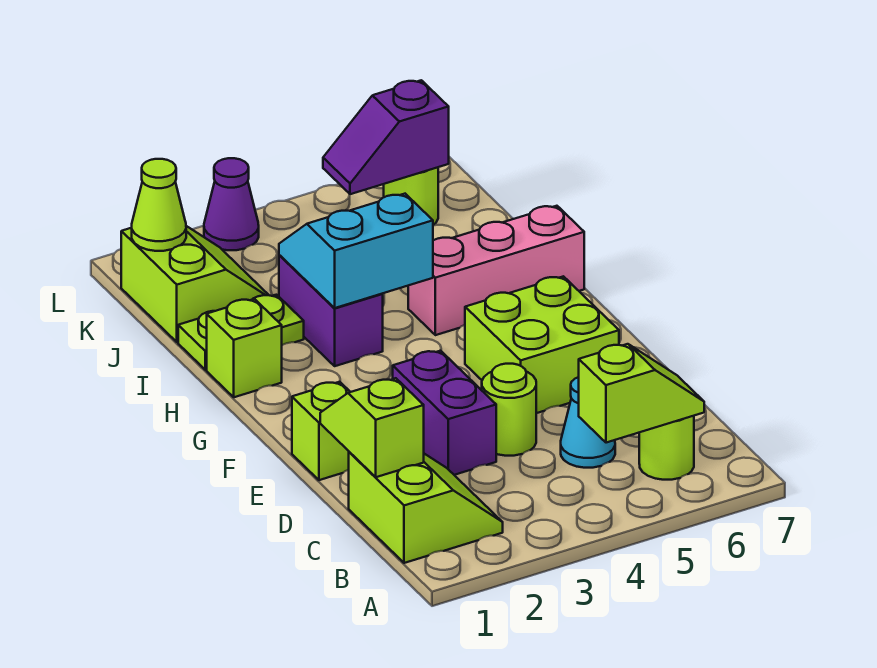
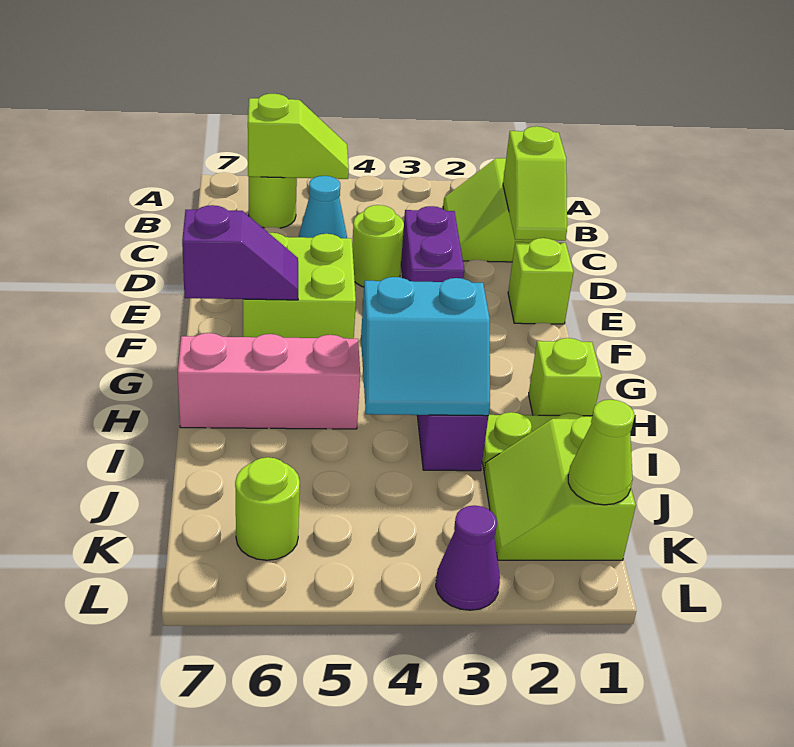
lime slope B5:B6 level 2 top 5 -> lime slope B5:B6 level 2 top 6
purple slope K5:K6 level 2 top 6 -> purple slope F6:F7 level 2 top 7

